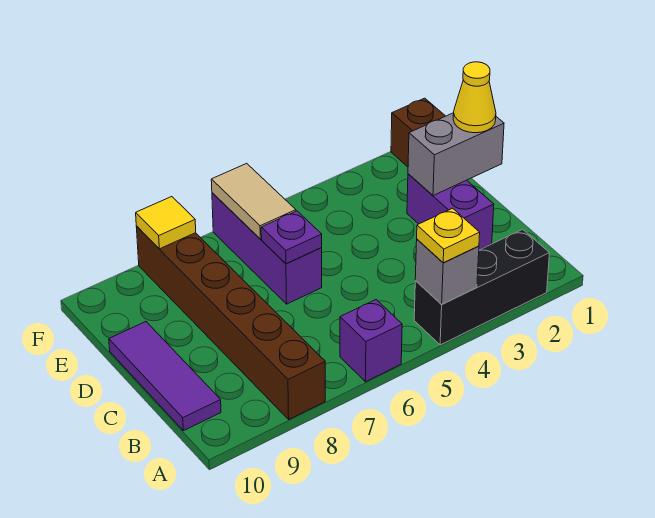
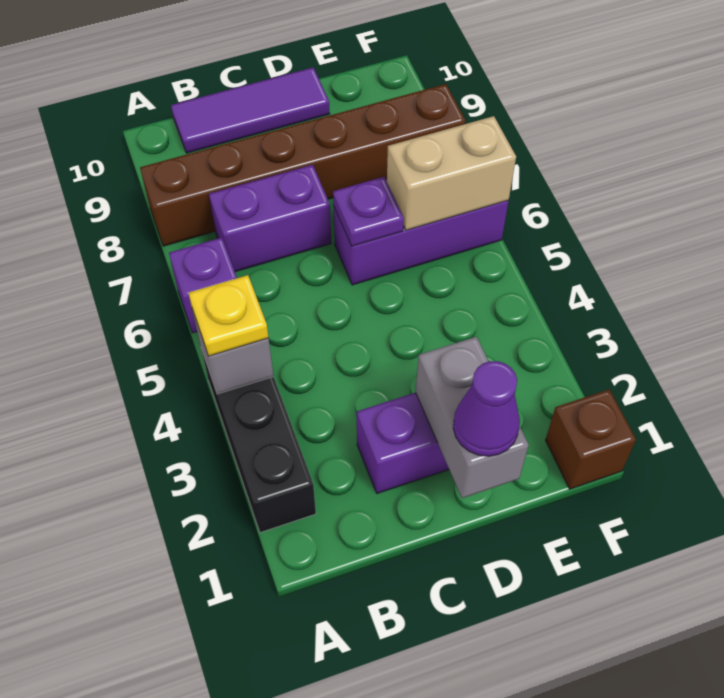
none -> purple brick B7:C7 level 1
yellow cone D1 level 3 -> purple cone D1 level 3
tan tile E6:F6 level 2 -> tan brick E6:F6 level 2
yellow tile F8 level 2 -> none

